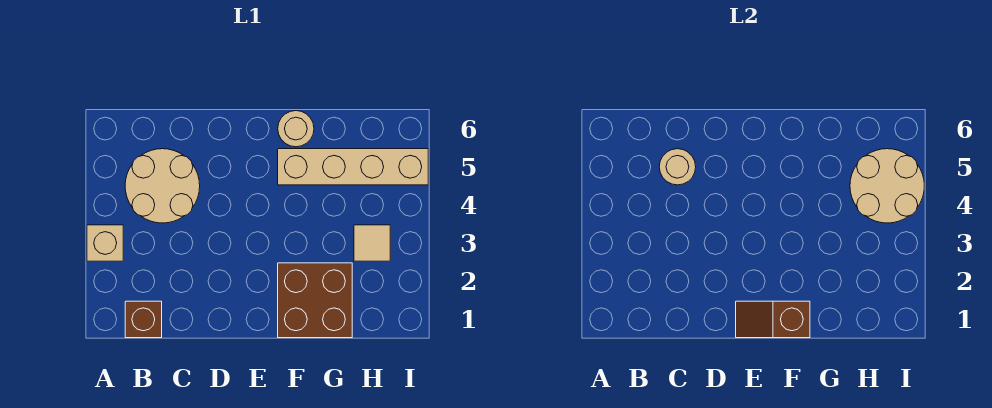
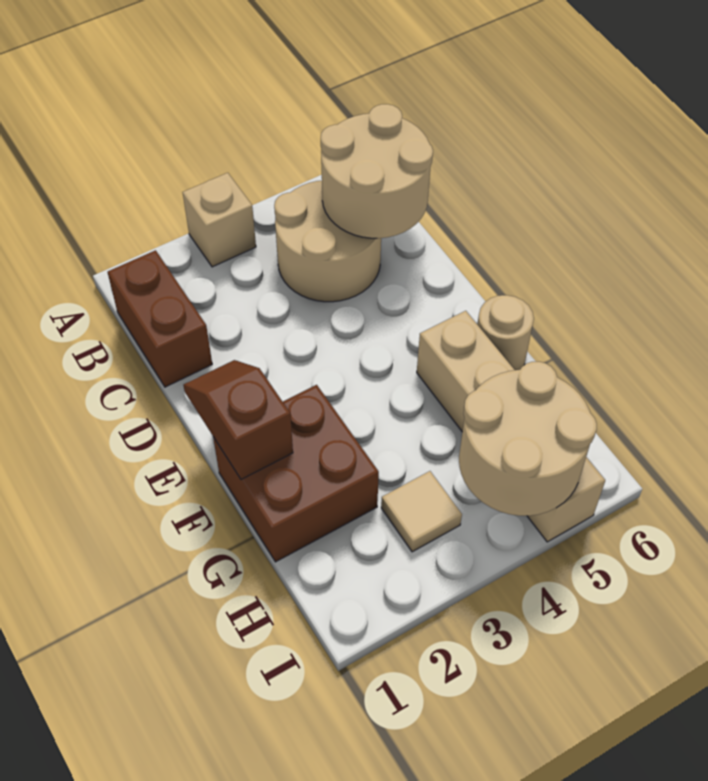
brown brick B1 level 1 -> brown brick B1:C1 level 1
tan round brick C5 level 2 -> tan round brick B5:C6 level 2

